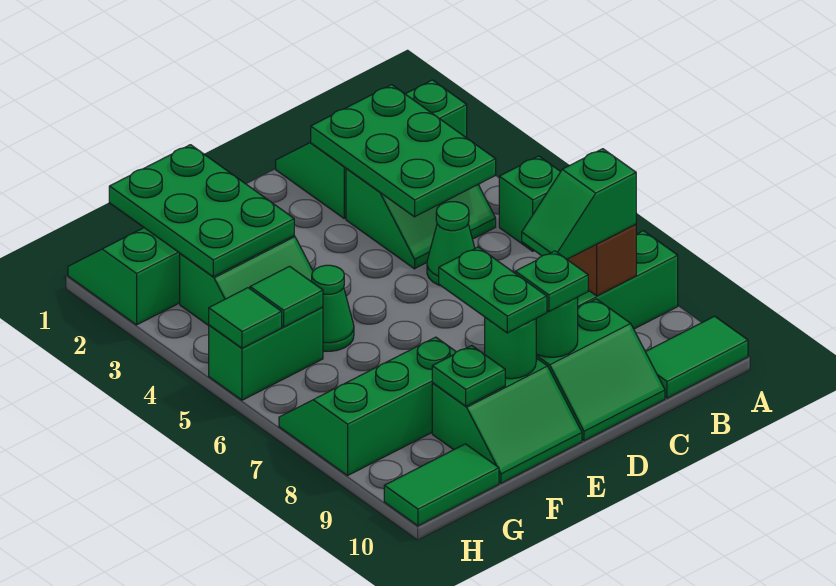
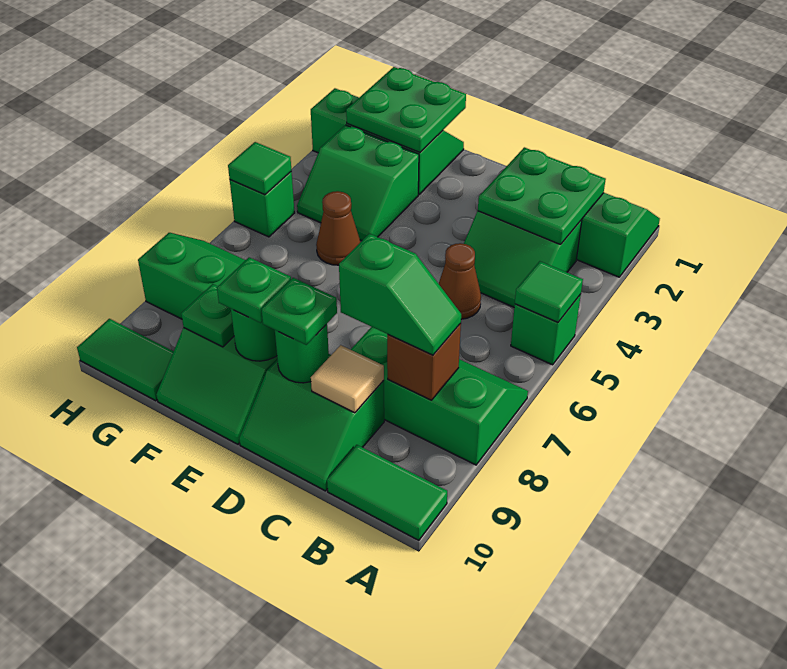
green plate B2:C4 level 2 -> green plate B2:C3 level 2
green slope B8:C8 level 3 top B -> green slope B8:C8 level 3 top C
green cone C5 level 1 -> brown cone C5 level 1
none -> tan tile C9 level 2
green plate E8:E9 level 3 -> green plate E9 level 3
green plate F1:G3 level 2 -> green plate F1:G2 level 2
green cone F5 level 1 -> brown cone F5 level 1
green brick G5:H5 level 1 -> green brick H5 level 1
green tile G5 level 2 -> green tile A5 level 2

